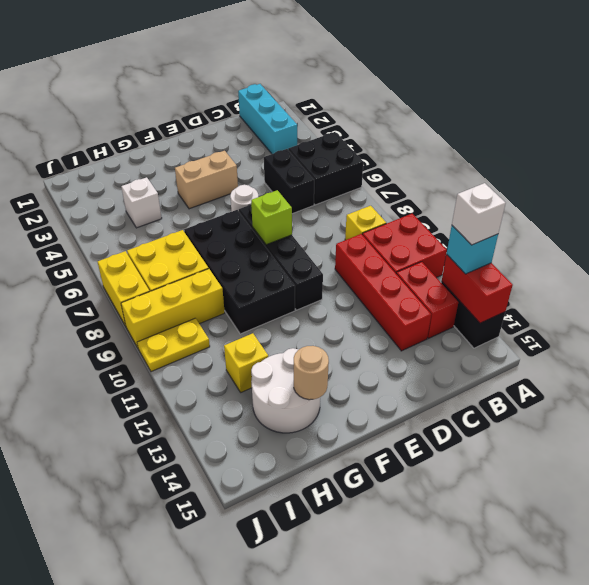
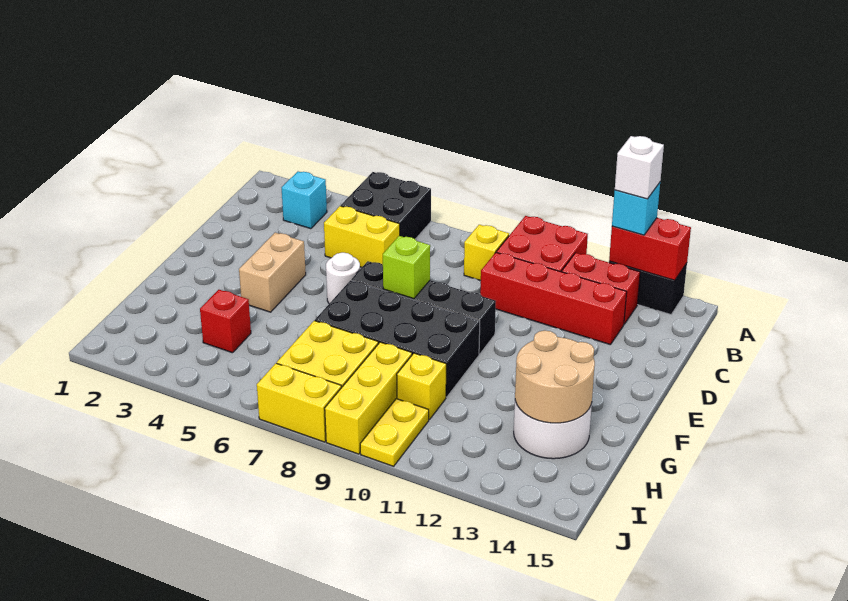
cyan brick B1:B3 level 1 -> cyan brick B3 level 1
black brick C5:C6 level 1 -> yellow brick C5:C6 level 1
tan round brick G14 level 2 -> tan round brick G13:H14 level 2
white brick H4 level 1 -> red brick H4 level 1
yellow brick H12 level 1 -> yellow brick H10 level 1

